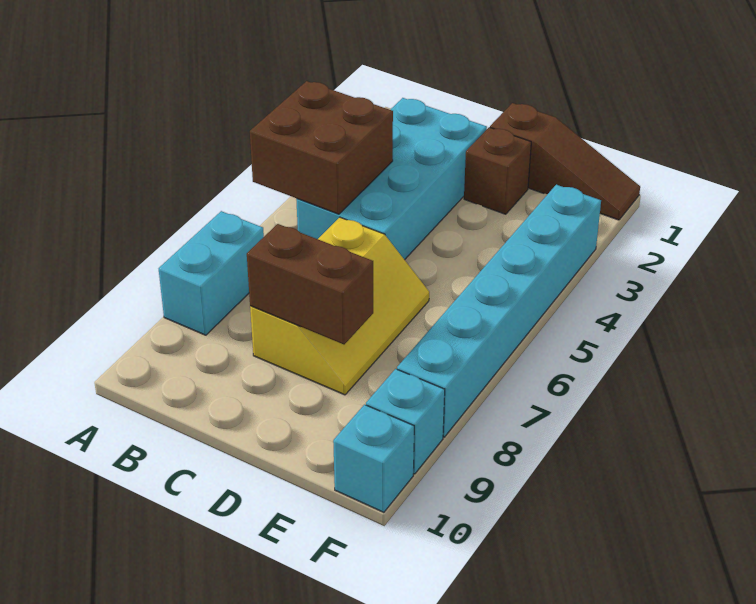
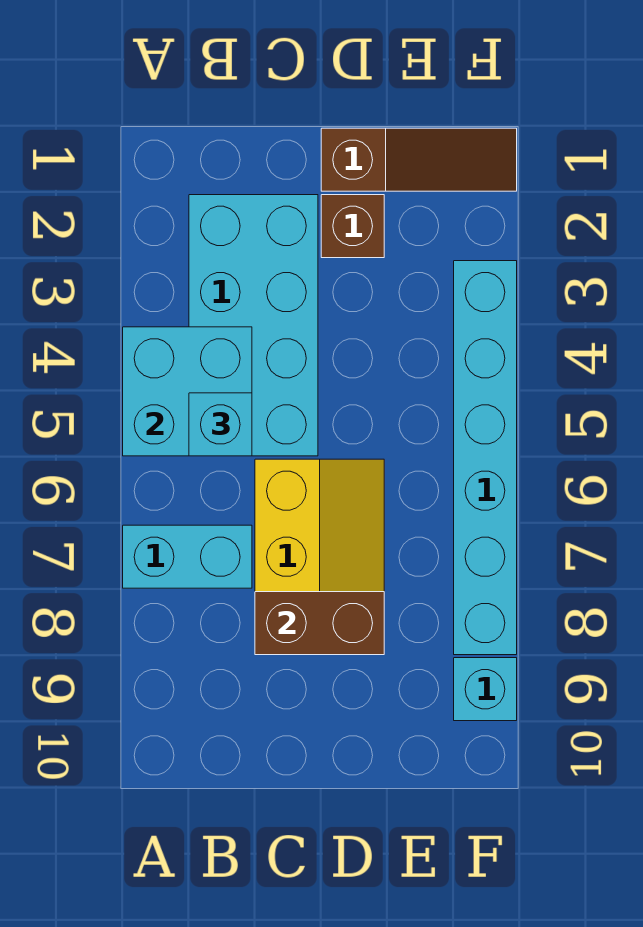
brown brick A4:B5 level 2 -> cyan brick A4:B5 level 2
cyan brick A7:A8 level 1 -> cyan brick A7:B7 level 1
cyan brick F10 level 1 -> cyan brick B5 level 3

